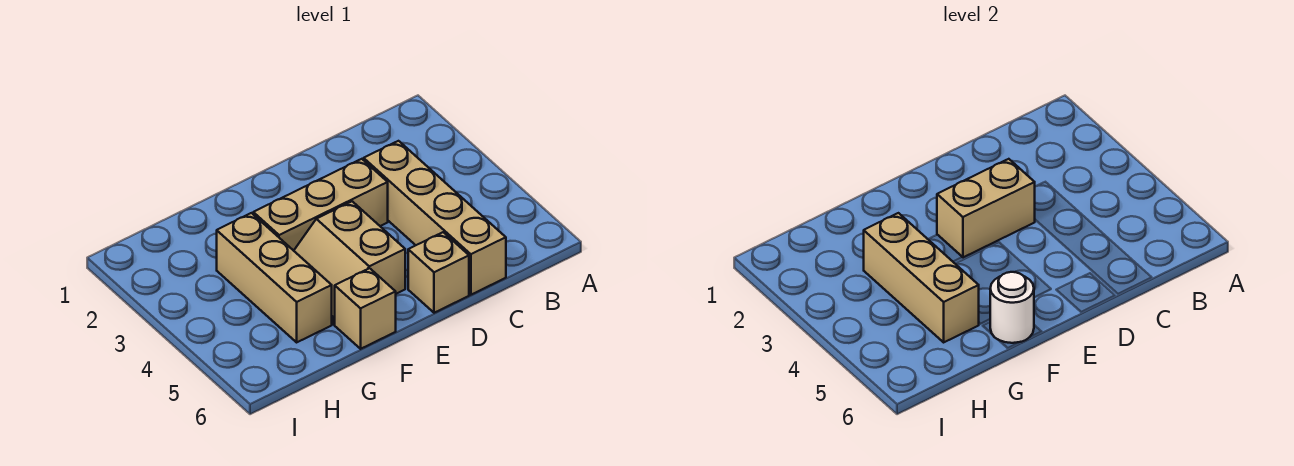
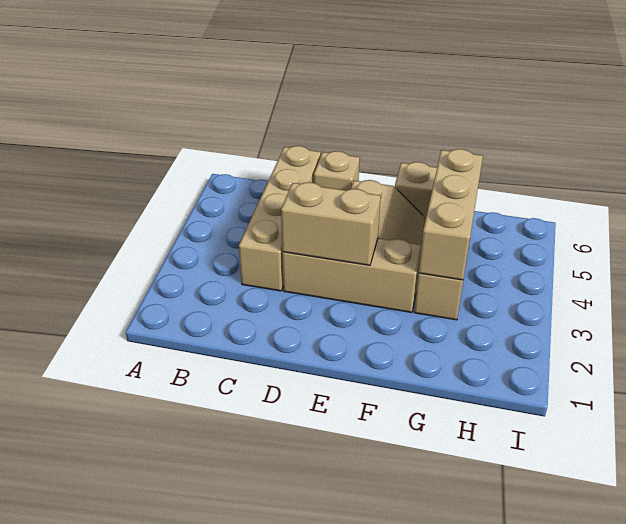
white round brick F6 level 2 -> none

